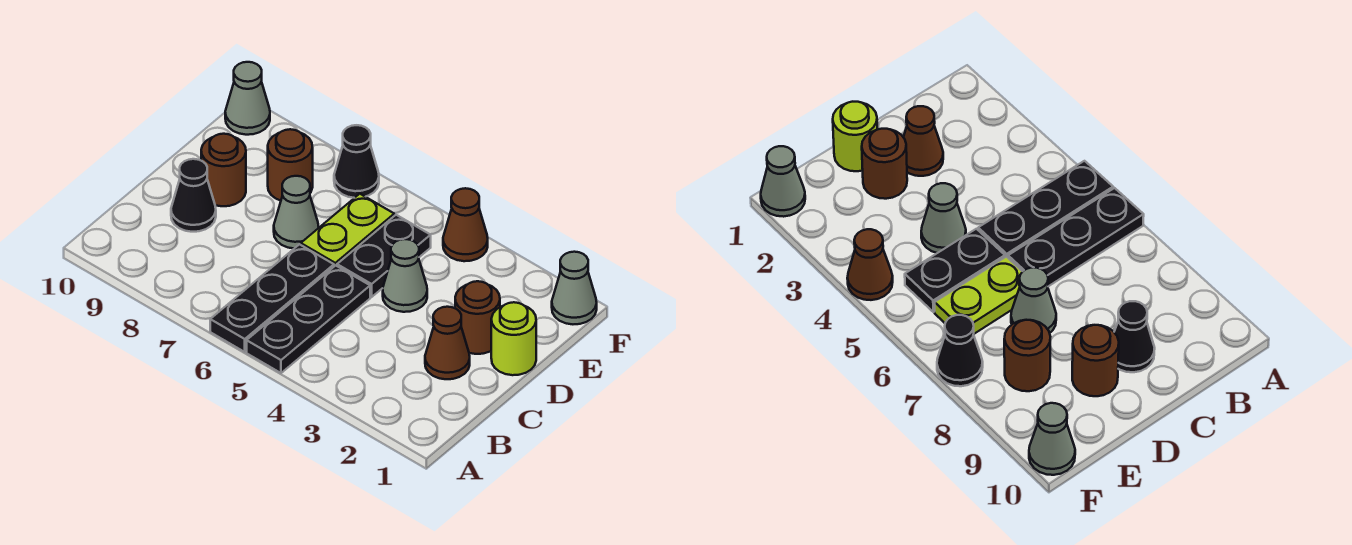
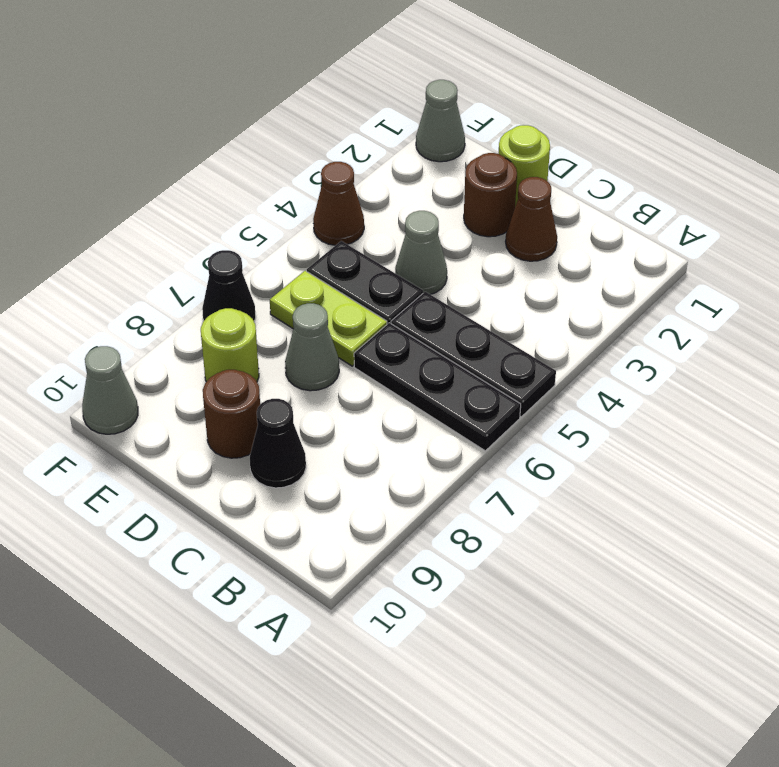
brown round brick E8 level 1 -> lime round brick E8 level 1

